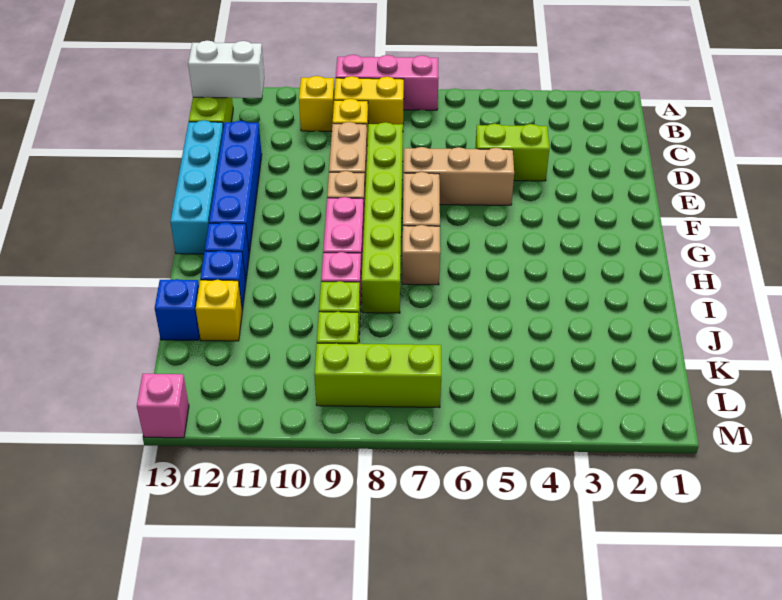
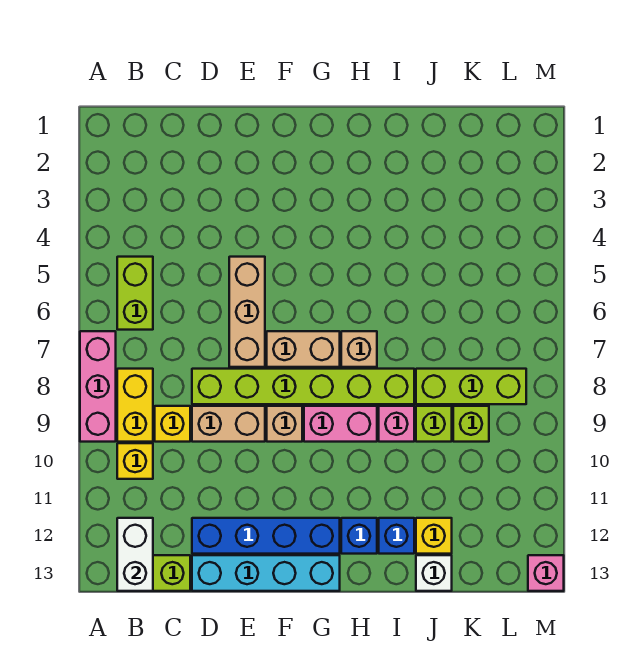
lime brick D4:D5 level 1 -> lime brick B5:B6 level 1
blue brick J13 level 1 -> white brick J13 level 1
lime brick L7:L9 level 1 -> lime brick J8:L8 level 1

